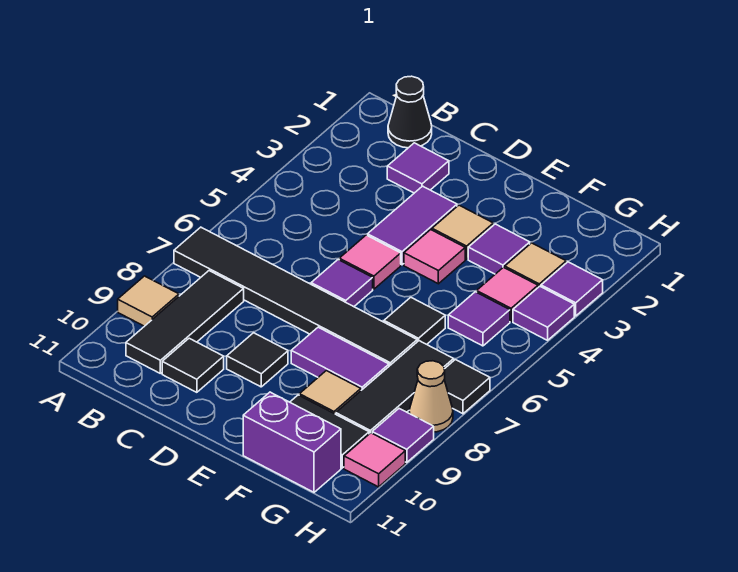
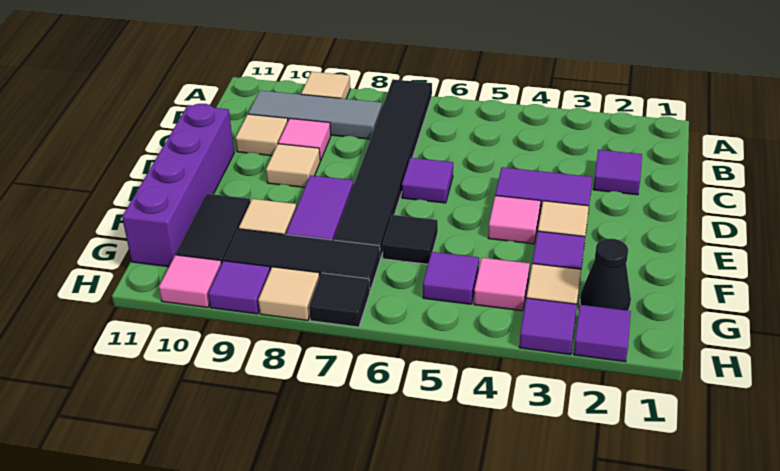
black cone B1 level 1 -> black cone G2 level 1
black tile B8:B10 level 1 -> grey tile B8:B10 level 1
black tile C10 level 1 -> tan tile C10 level 1
pink tile D5 level 1 -> pink tile C9 level 1
black tile D9 level 1 -> tan tile D9 level 1
purple brick F11:G11 level 1 -> purple brick D11:G11 level 1
purple tile H4 level 1 -> purple tile H2 level 1
tan cone H8 level 1 -> tan tile H8 level 1

